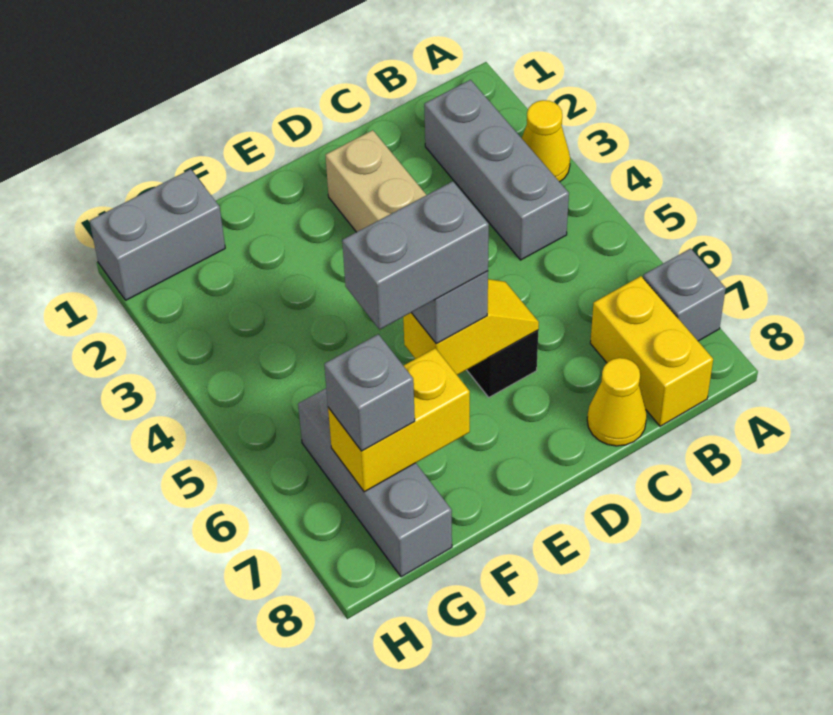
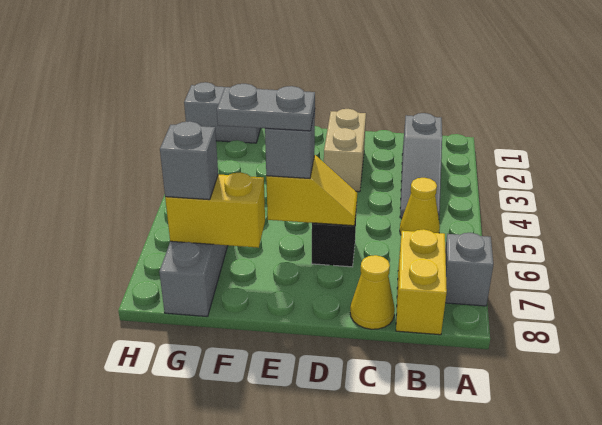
yellow cone A3 level 1 -> yellow cone B5 level 1
grey brick B2:B4 level 1 -> grey slope B2:B4 level 1 top 2
grey brick E6:F6 level 4 -> grey plate E6:F6 level 4

